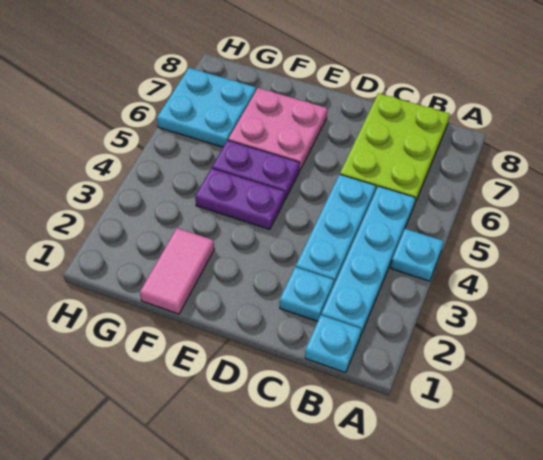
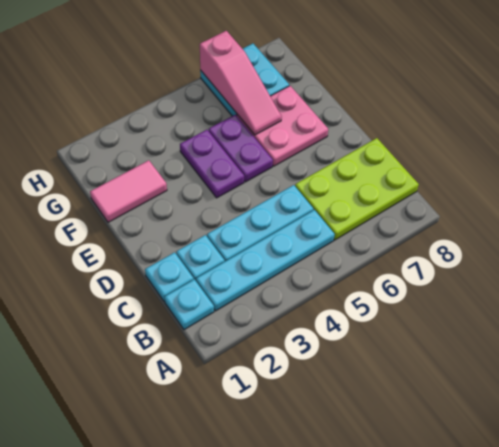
cyan plate A4 level 1 -> cyan plate C1 level 1
none -> pink slope F6:H6 level 2 top H

